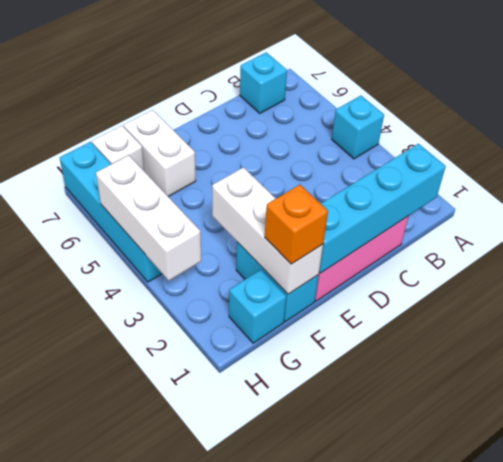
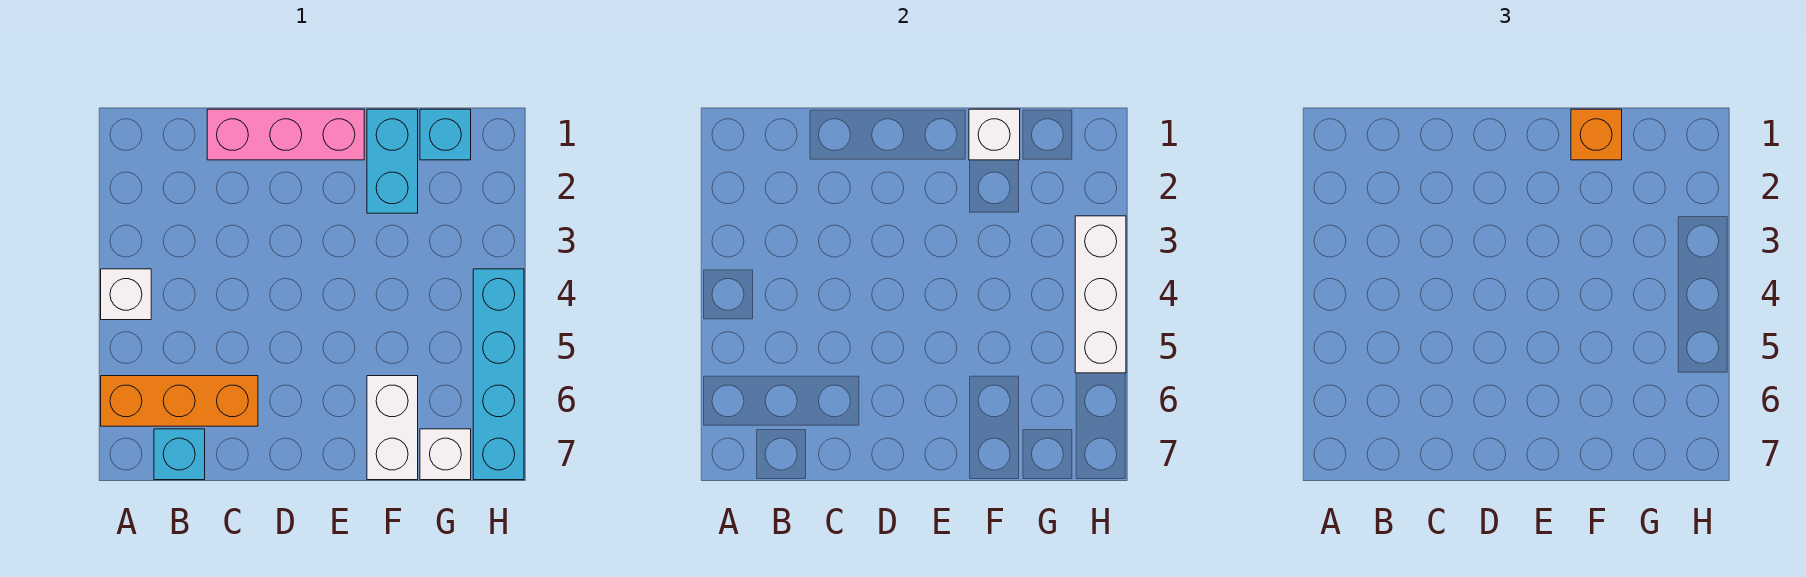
cyan brick A4 level 1 -> white brick A4 level 1
none -> orange brick A6:C6 level 1
cyan brick B1:E1 level 2 -> none
white brick F1:F3 level 2 -> white brick F1 level 2

